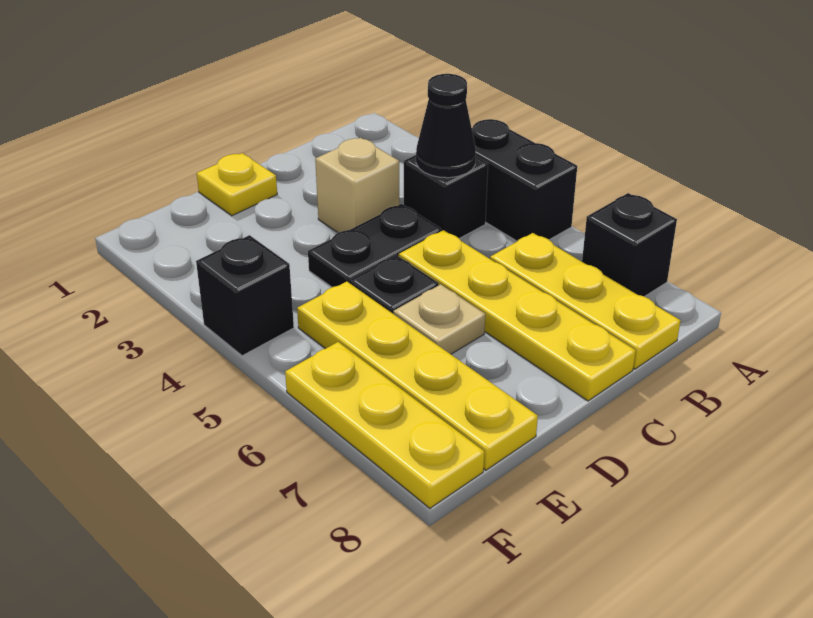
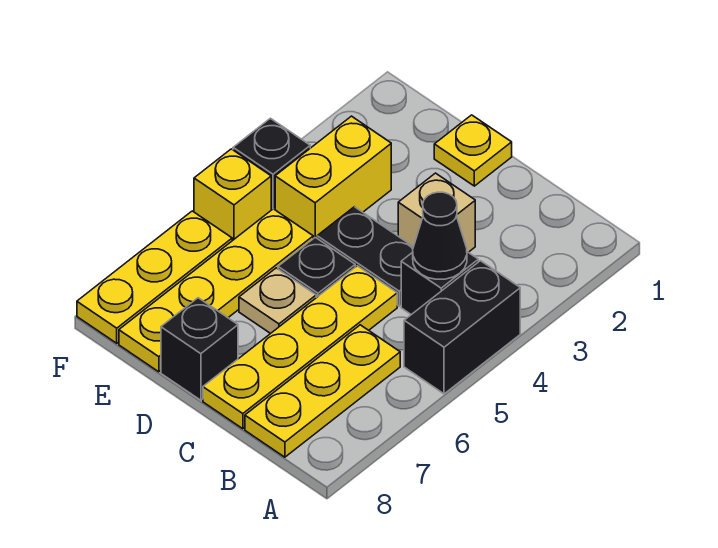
black brick A7 level 1 -> black brick D8 level 1
none -> yellow brick E3:E4 level 1
none -> yellow brick F5 level 1

